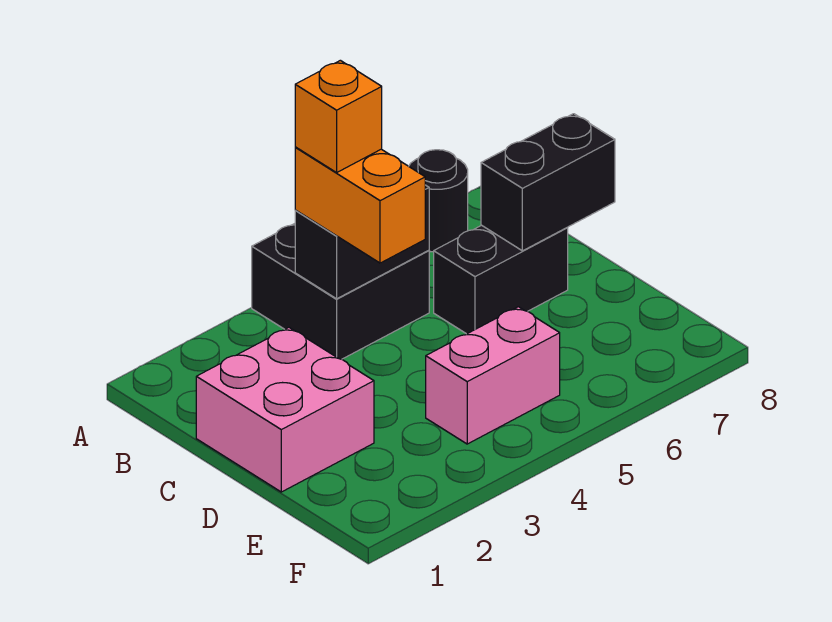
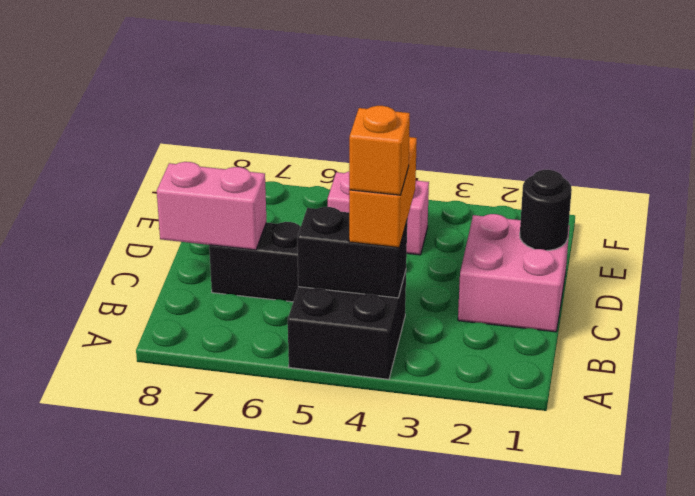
black round brick A7 level 1 -> black round brick D1 level 2
black brick C7:C8 level 2 -> pink brick C7:C8 level 2

